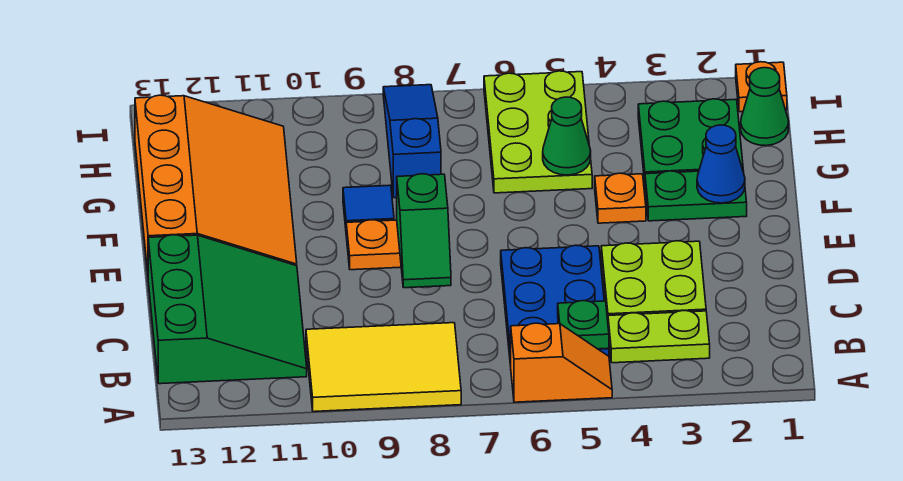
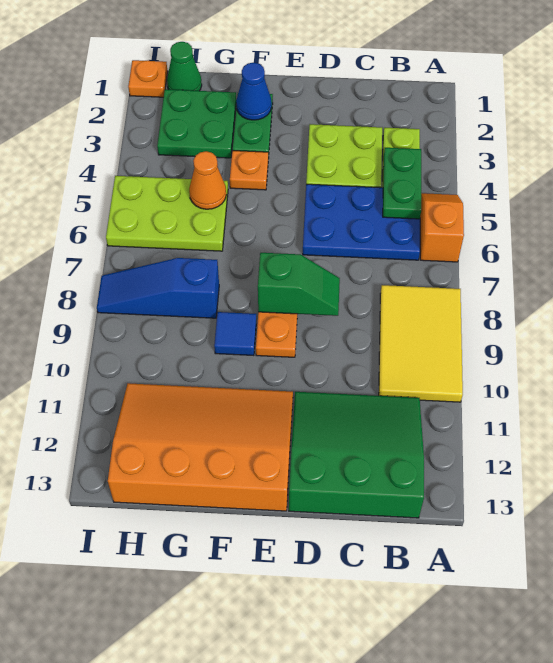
green plate B5 level 2 -> green plate B4:B5 level 2
green cone G5 level 2 -> orange cone G5 level 2

